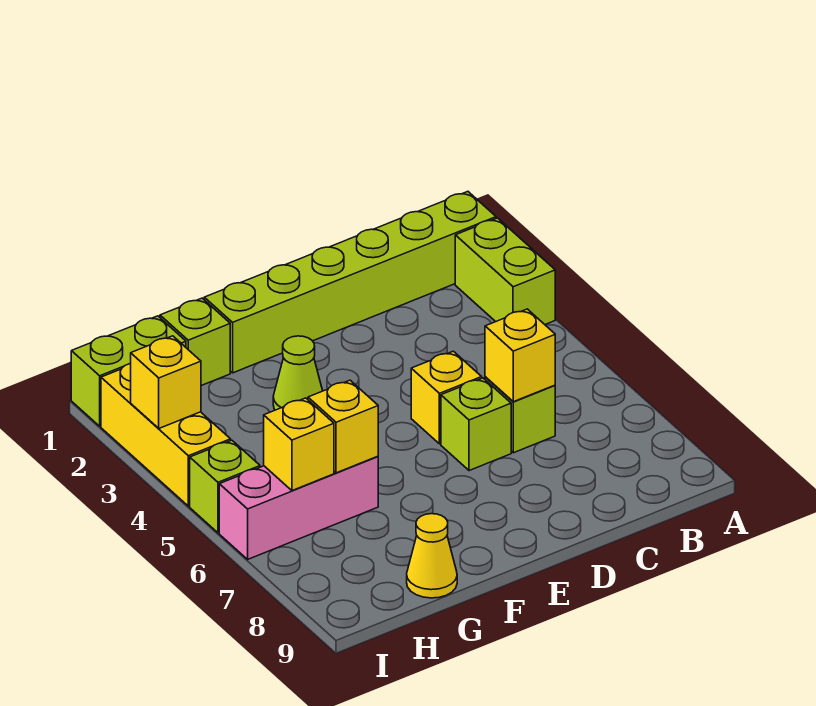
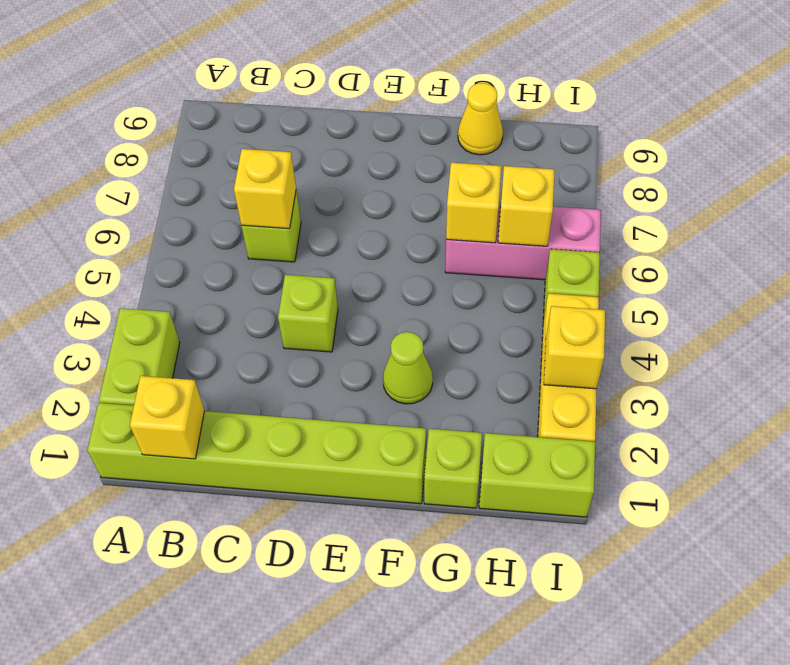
yellow brick D5 level 1 -> yellow brick B1 level 2
lime brick D6 level 1 -> lime brick D4 level 1

